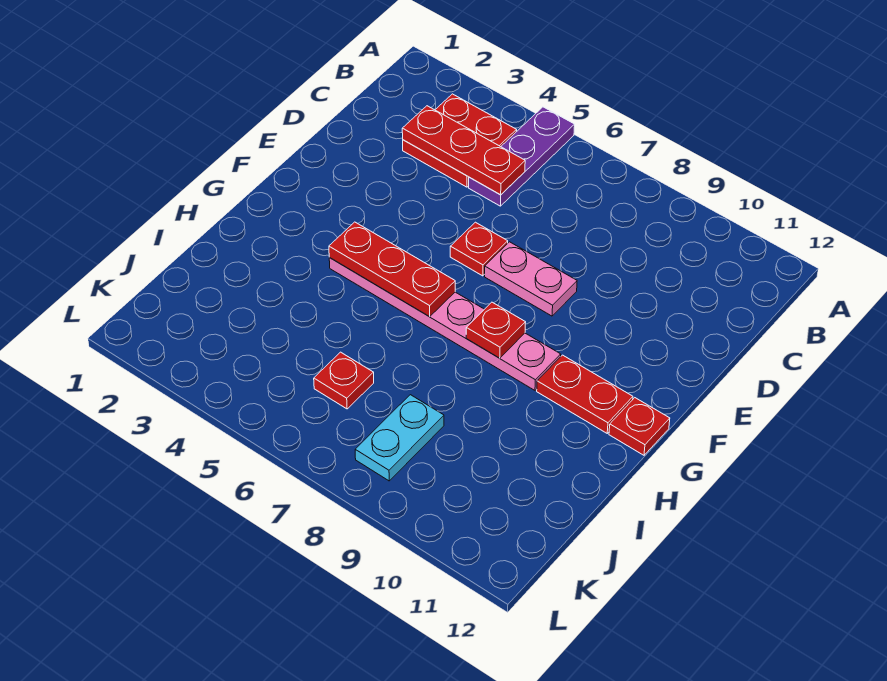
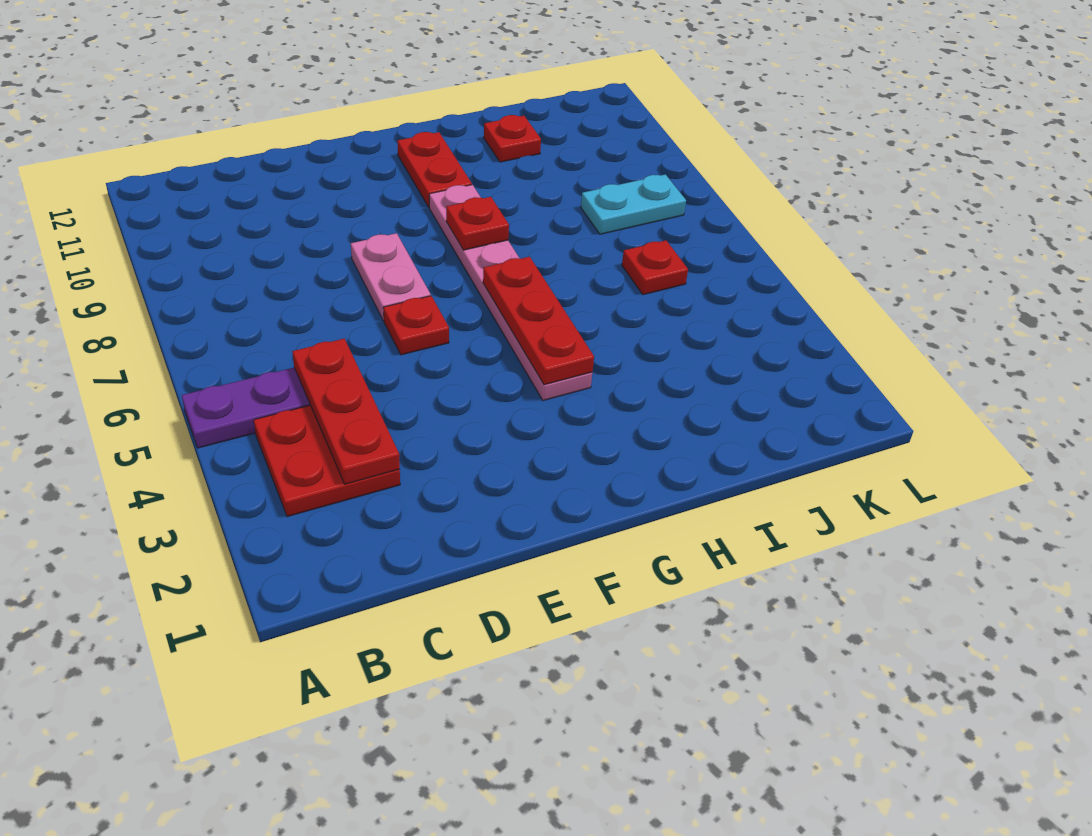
red plate G12 level 1 -> red plate I11 level 1

